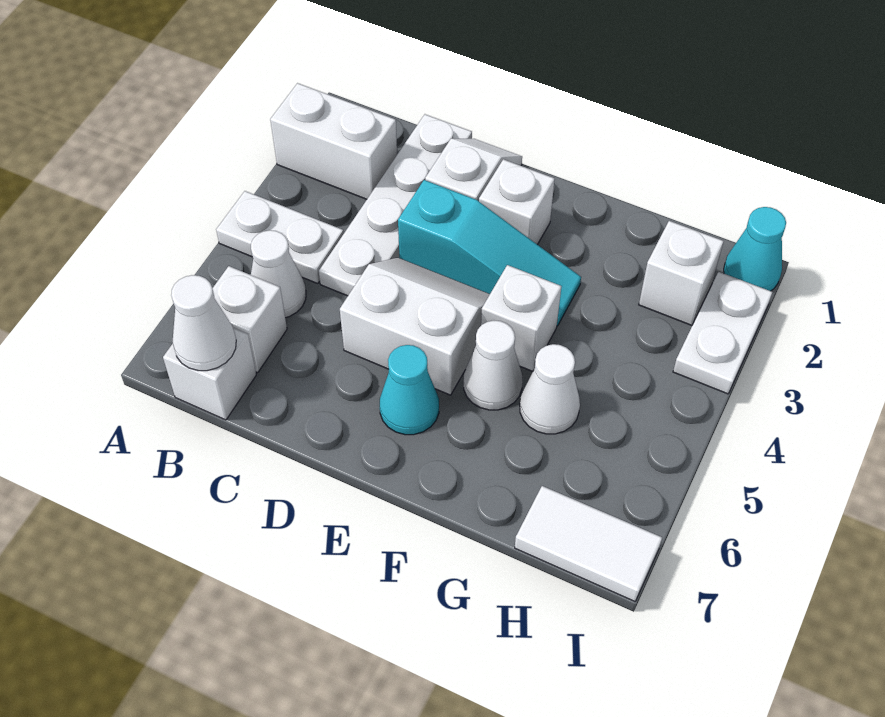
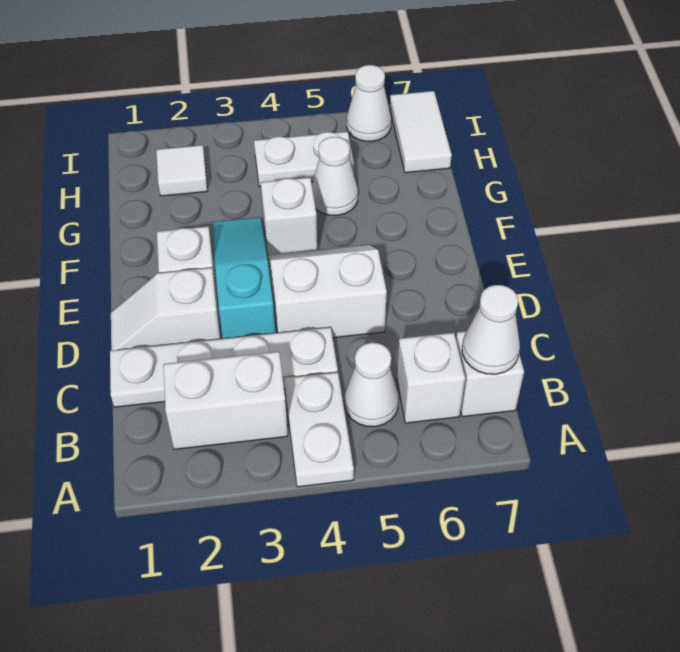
white brick A2:B2 level 1 -> white brick B2:B3 level 1
white slope D4:E5 level 1 top 5 -> white slope D4:E5 level 1 top D
cyan cone E6 level 1 -> none
white cone F5 level 1 -> white cone I6 level 1
white brick H2 level 1 -> white tile H2 level 1
cyan cone I1 level 1 -> none
white plate I2:I3 level 1 -> white plate H4:H5 level 1

